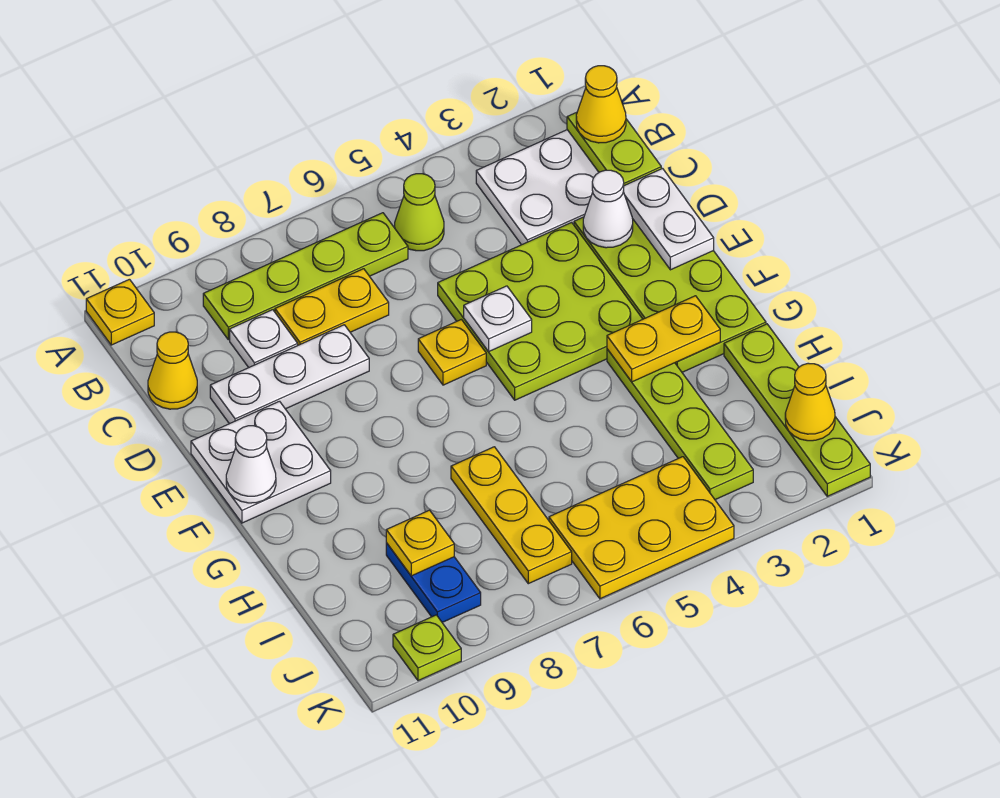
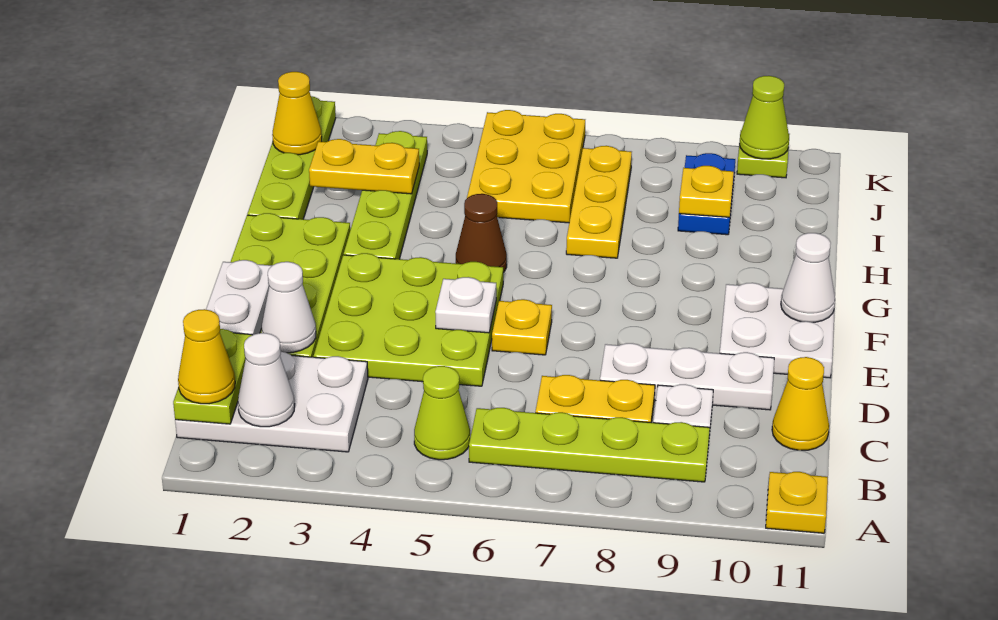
none -> white cone B2 level 2
yellow plate G2:G3 level 2 -> yellow plate I2:I3 level 2
none -> brown cone G5 level 1
yellow plate J4:K6 level 1 -> yellow plate I5:K6 level 1
none -> lime cone K10 level 2

